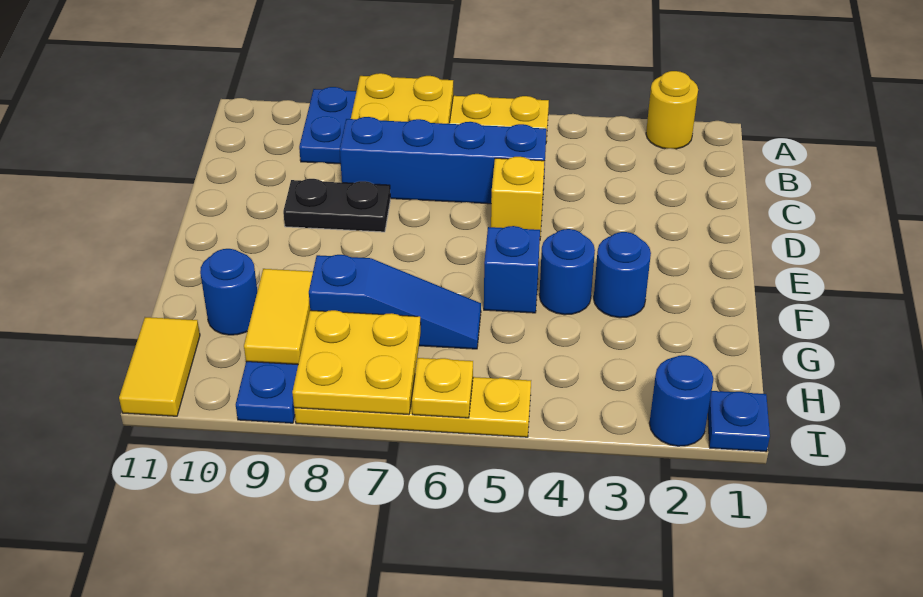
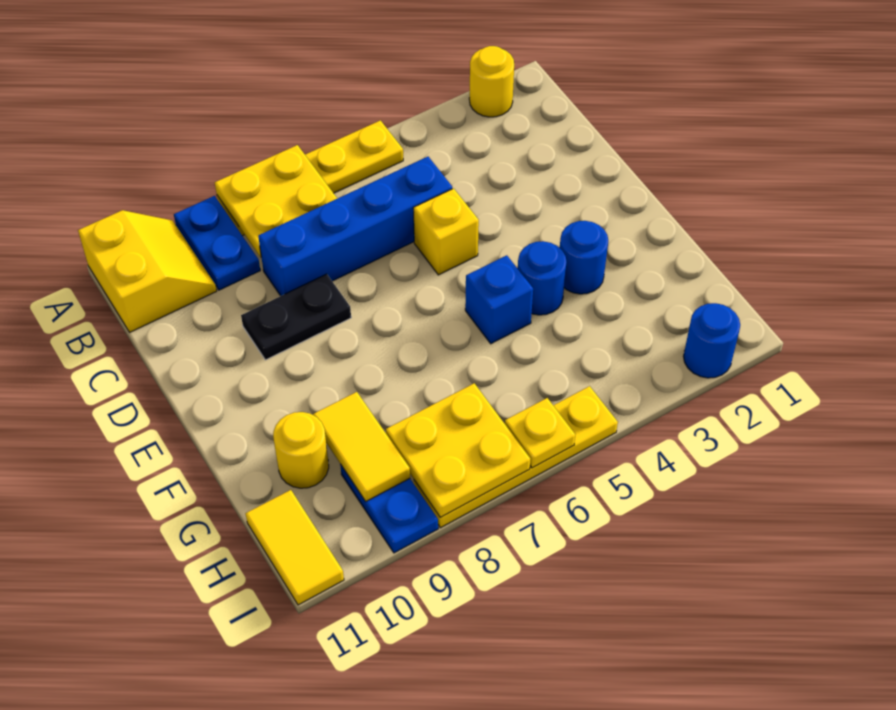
none -> yellow slope A10:B11 level 1 top 11
blue slope G6:G8 level 1 top 8 -> none
blue round brick G10 level 1 -> yellow round brick G10 level 1
blue plate I1 level 1 -> none

